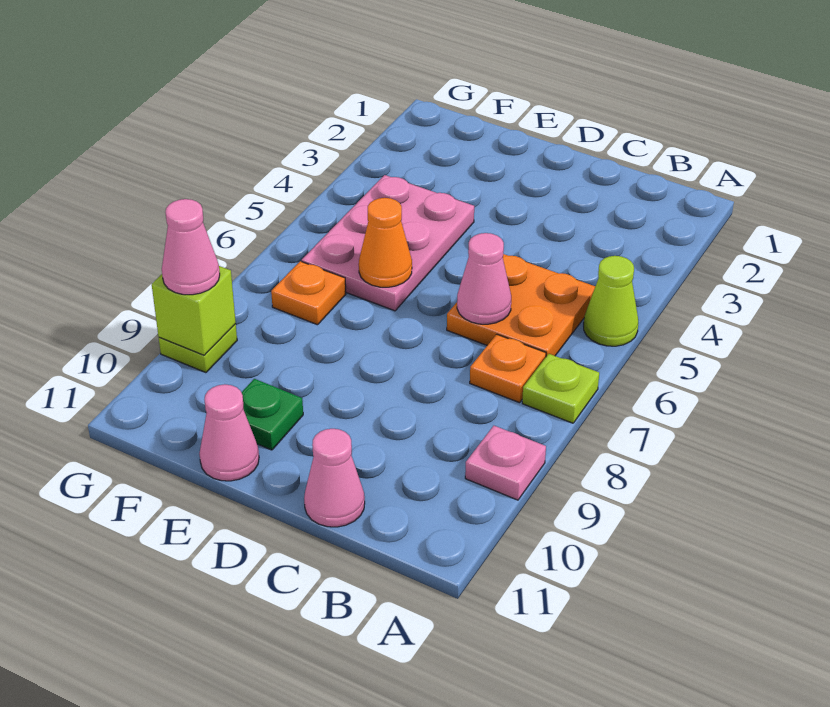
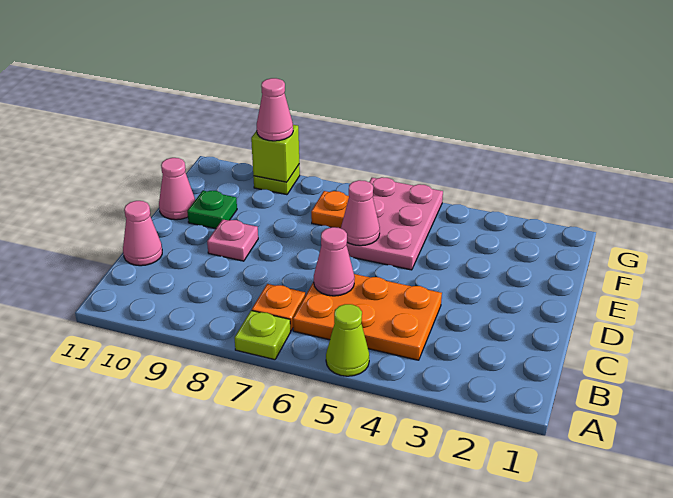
pink plate A9 level 1 -> pink plate D9 level 1
orange plate B5:C6 level 1 -> orange plate B4:C6 level 1
pink plate E4:F6 level 1 -> pink plate E5:G6 level 1
orange cone E6 level 2 -> pink cone E6 level 2

